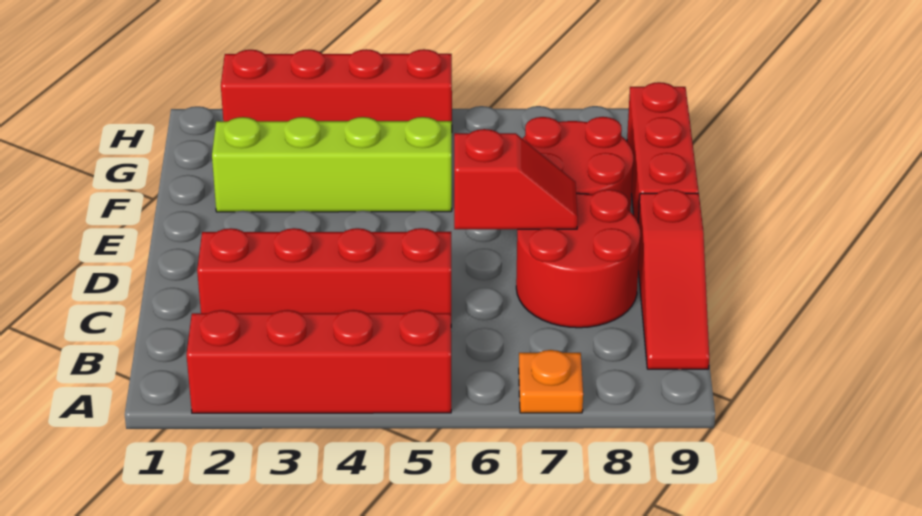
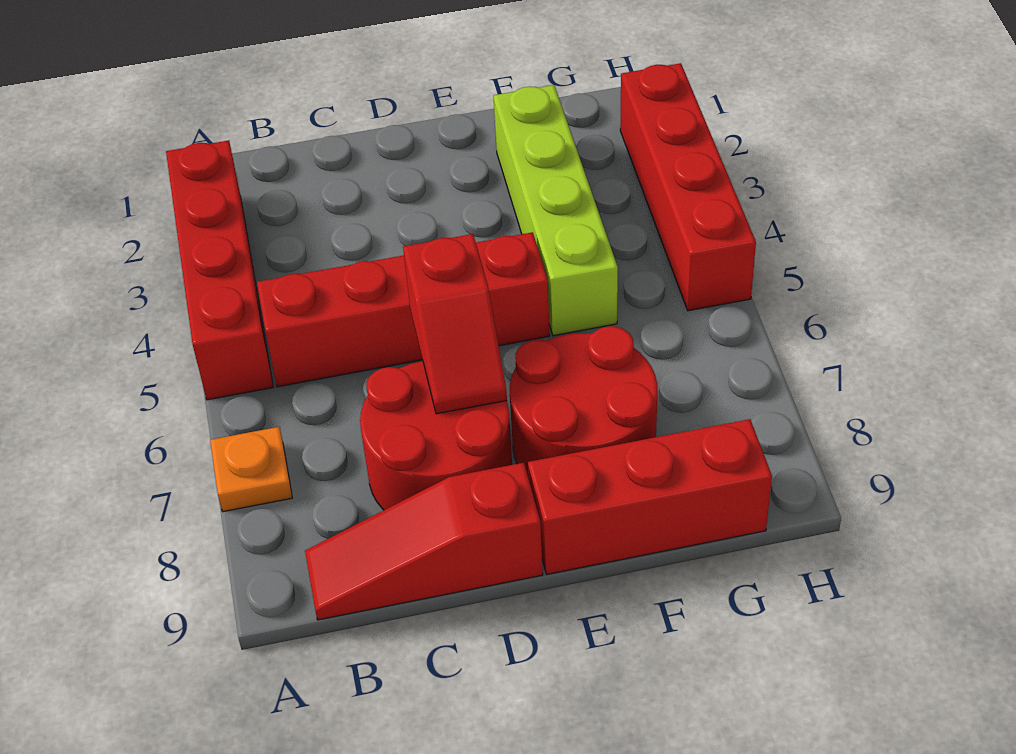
red brick C2:C5 level 1 -> red brick B5:E5 level 1

